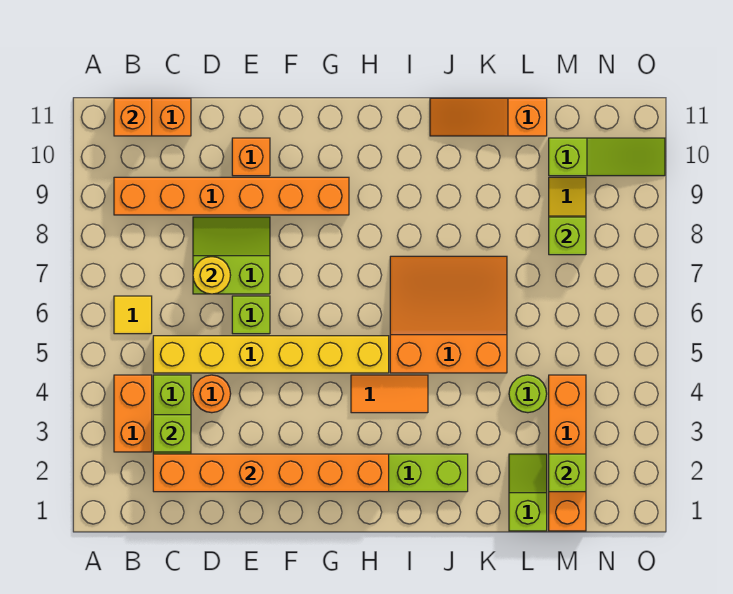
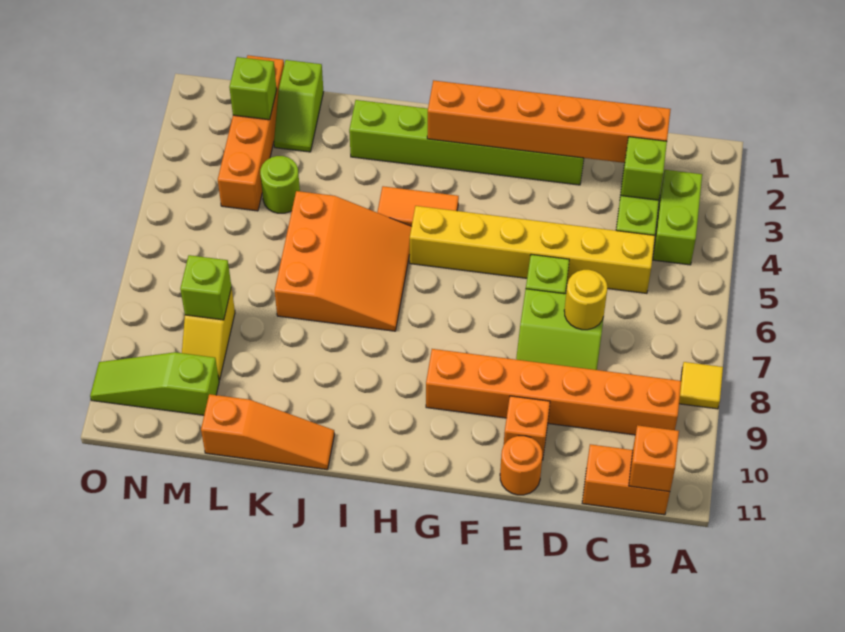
orange brick B3:B4 level 1 -> lime brick B3:B4 level 1
yellow tile B6 level 1 -> yellow tile A8 level 1
orange round brick D4 level 1 -> orange round brick E11 level 1
orange slope I5:K7 level 1 top 5 -> orange slope I5:K7 level 1 top K

